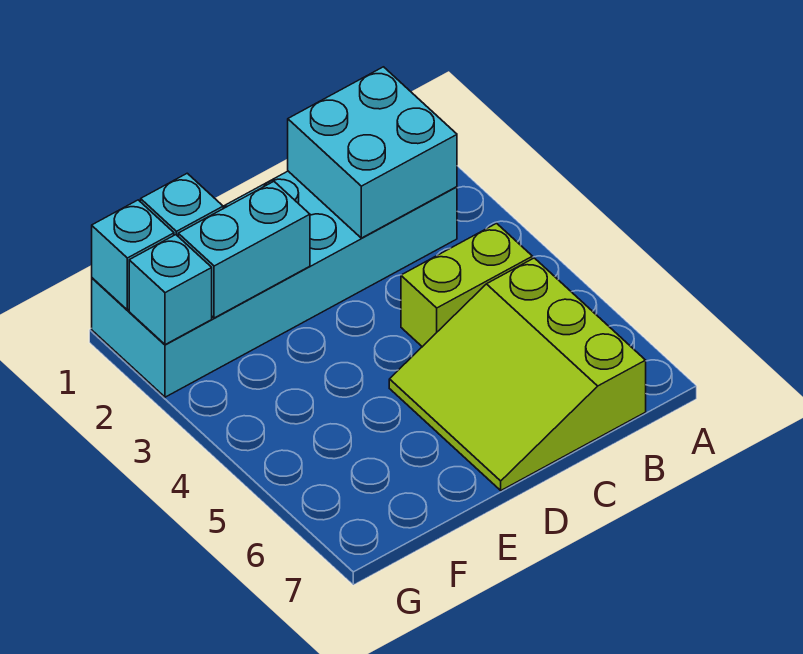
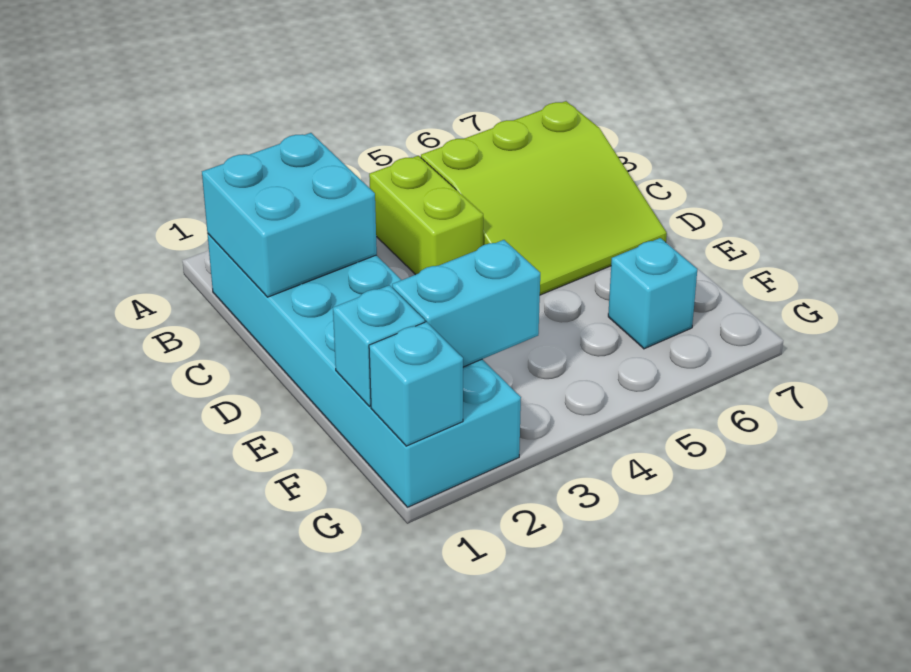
cyan brick E2:F2 level 2 -> cyan brick F2:F3 level 2
cyan brick G2 level 2 -> cyan brick F6 level 1

